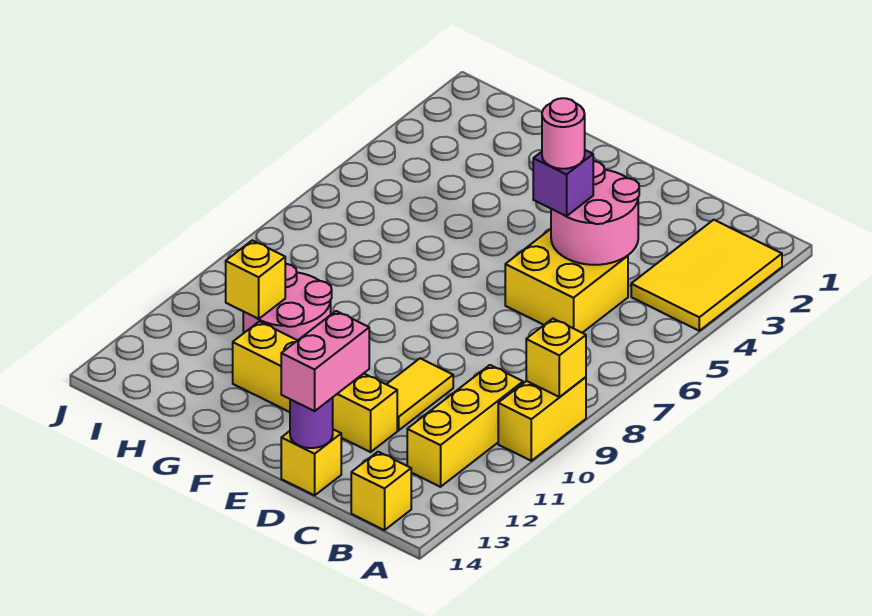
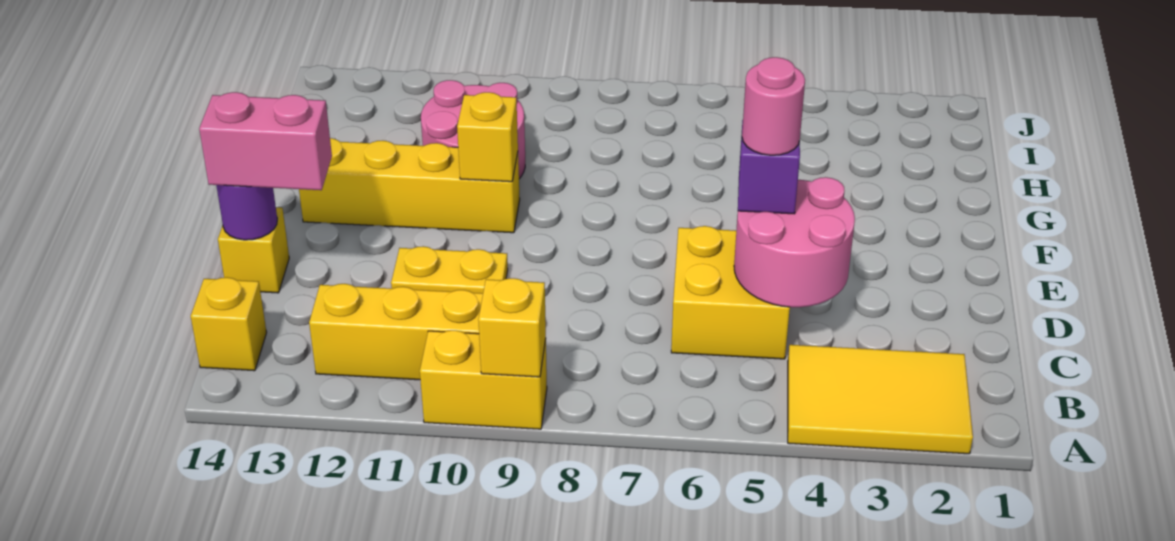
yellow tile D10:D11 level 1 -> yellow plate D10:D11 level 1
yellow brick D12:G12 level 1 -> yellow brick F10:F13 level 1
yellow brick H11 level 2 -> yellow brick F10 level 2

